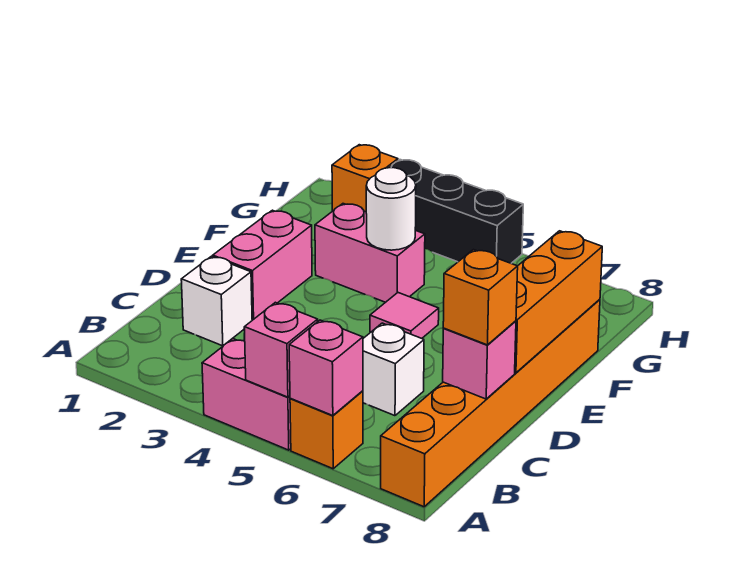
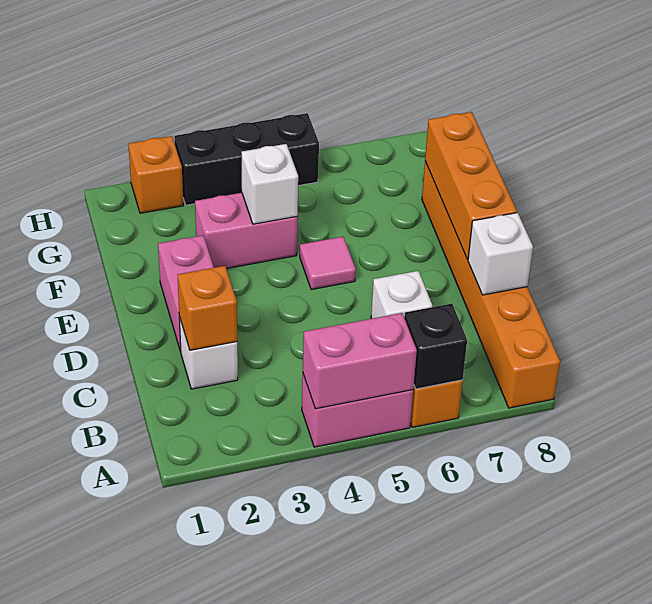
pink brick A5 level 2 -> pink brick A4:A5 level 2
pink brick A6 level 2 -> black brick A6 level 2
pink brick C8 level 2 -> white brick C8 level 2
orange brick C8 level 3 -> orange brick C2 level 2
white round brick F4 level 2 -> white brick F4 level 2

